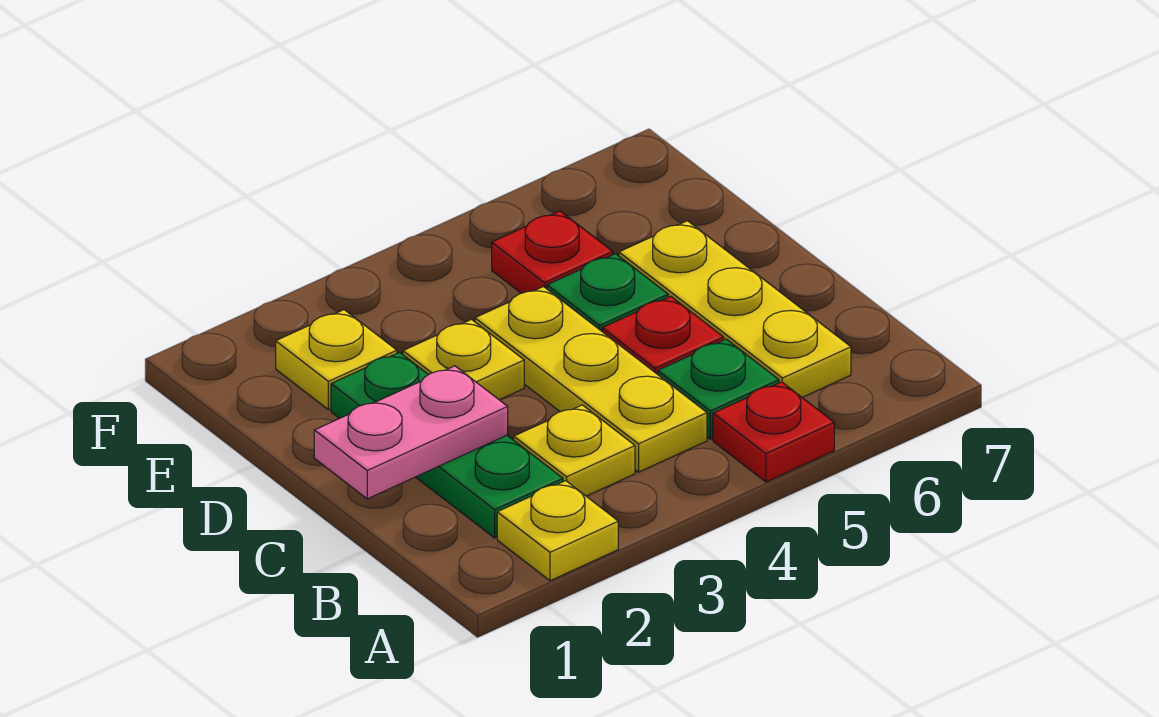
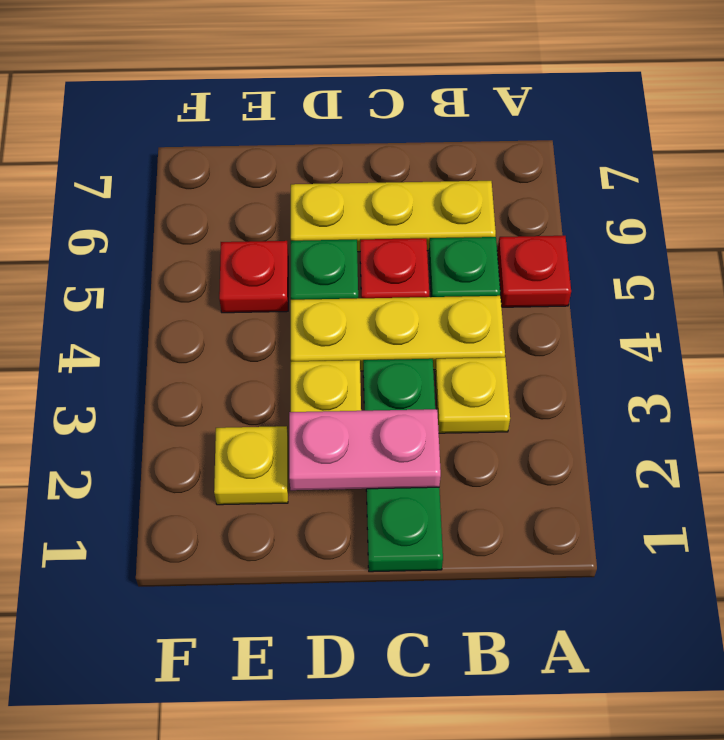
yellow plate A2 level 1 -> none
green plate B2:D2 level 1 -> green plate C1:C3 level 1
pink plate C1:C2 level 2 -> pink plate C2:D2 level 2

